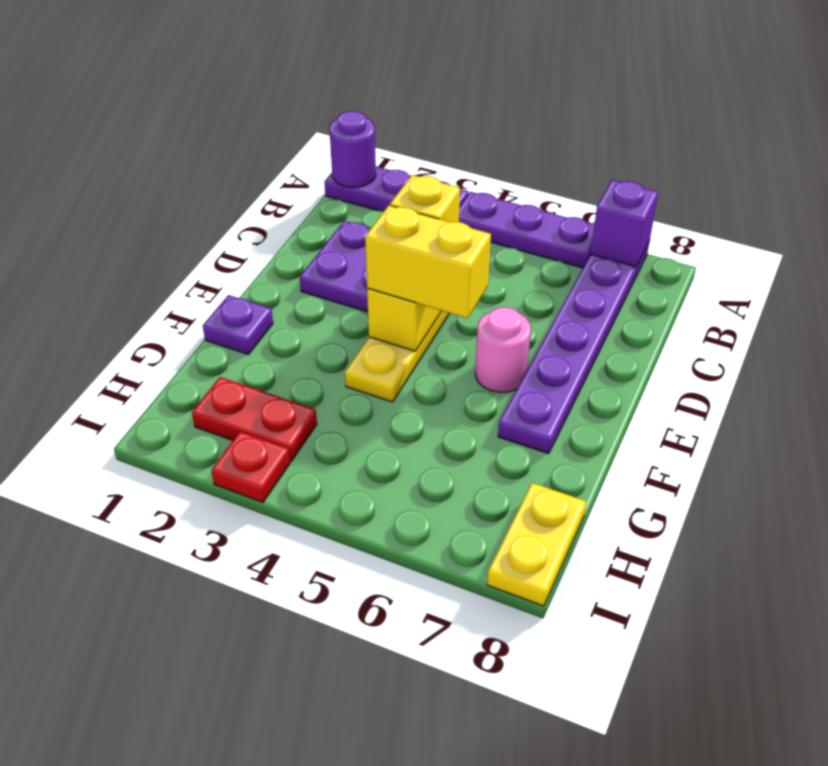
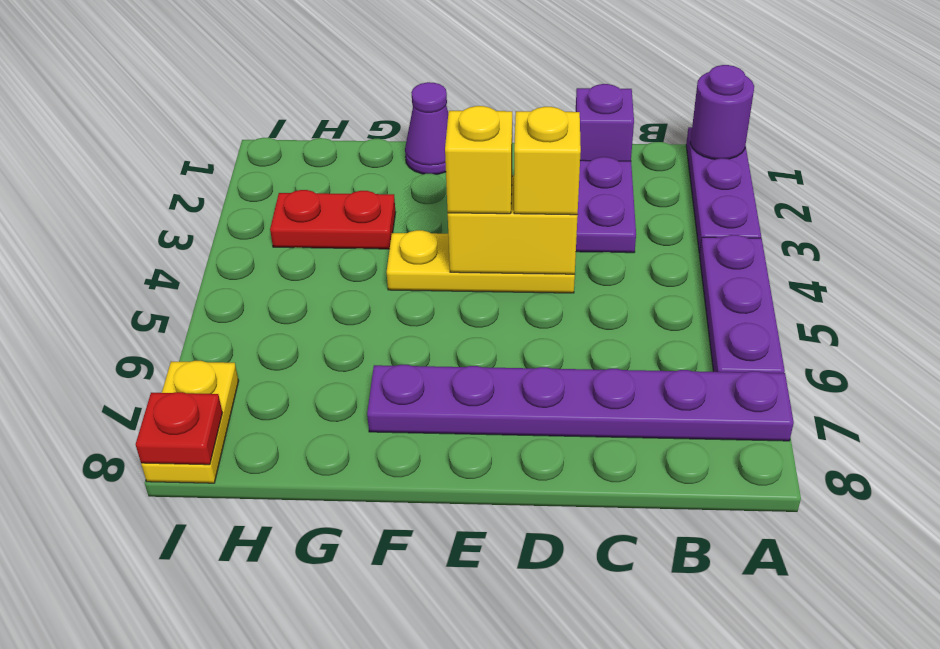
purple brick A7 level 2 -> purple brick C1 level 1
yellow brick E4:E5 level 3 -> yellow brick E4 level 3
pink round brick E6 level 1 -> none
purple plate F1 level 1 -> purple cone F1 level 1
red plate H2:H3 level 1 -> red plate G3:H3 level 1
yellow plate H8:I8 level 1 -> yellow plate I7:I8 level 1
red plate I3 level 1 -> red plate I8 level 2

